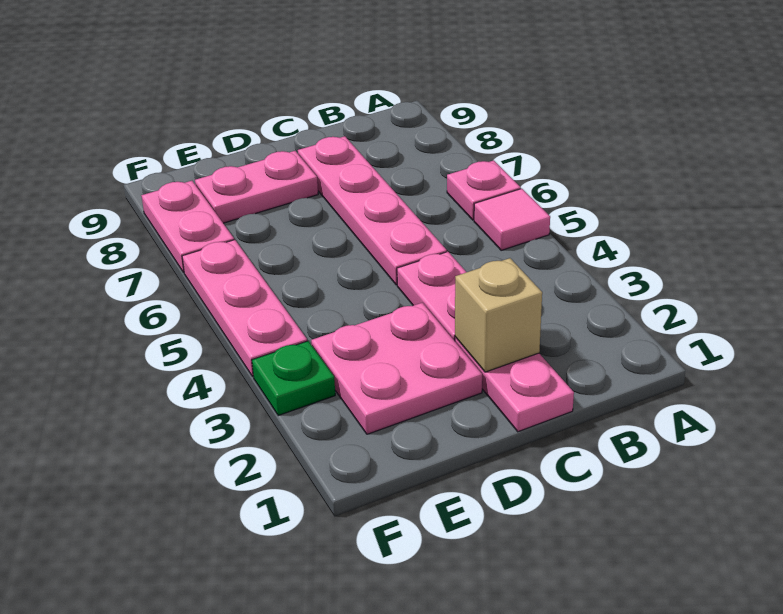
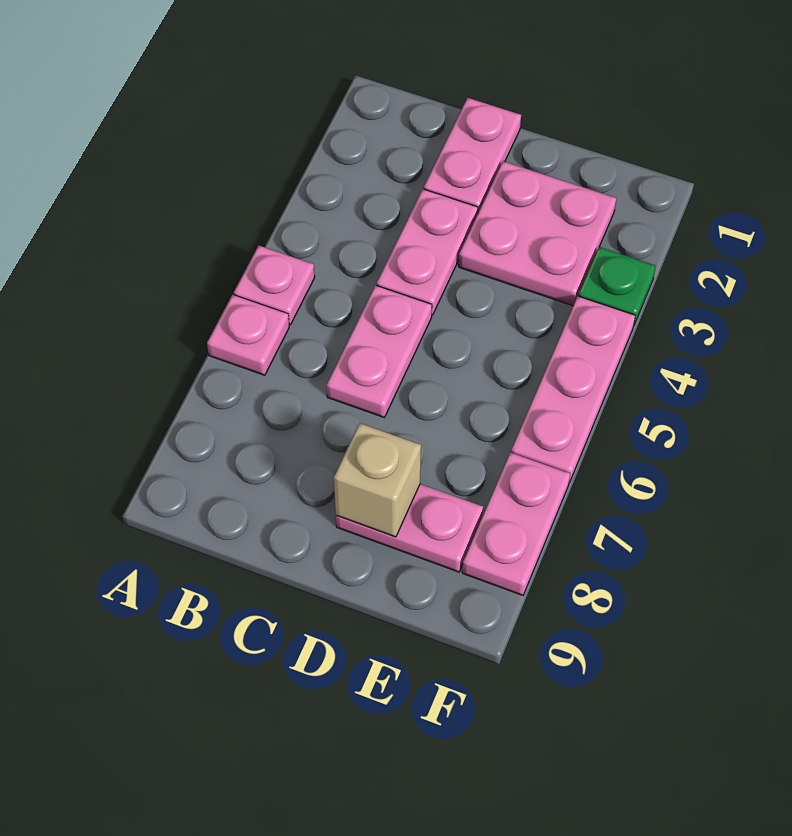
pink tile A5 level 1 -> pink plate A5 level 1
tan brick C2 level 2 -> tan brick D8 level 2
pink plate C5:C8 level 1 -> pink plate C5:C6 level 1

